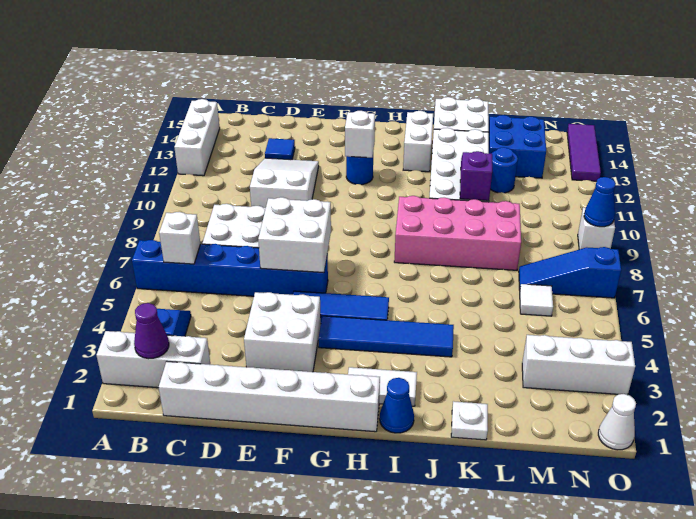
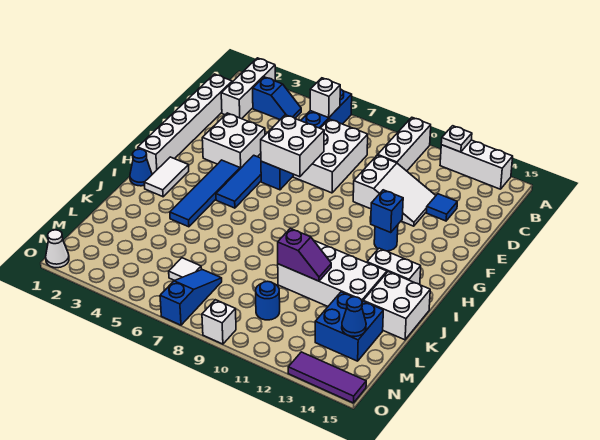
purple cone B2 level 2 -> none
white brick G12 level 2 -> blue brick G12 level 2
pink brick I8:L9 level 1 -> none
white plate K1 level 1 -> white plate A12 level 2
blue round brick L12 level 1 -> blue round brick M10 level 1
white brick M3:O3 level 1 -> white brick A10:C10 level 1
blue cone O9 level 2 -> blue cone M14 level 2

